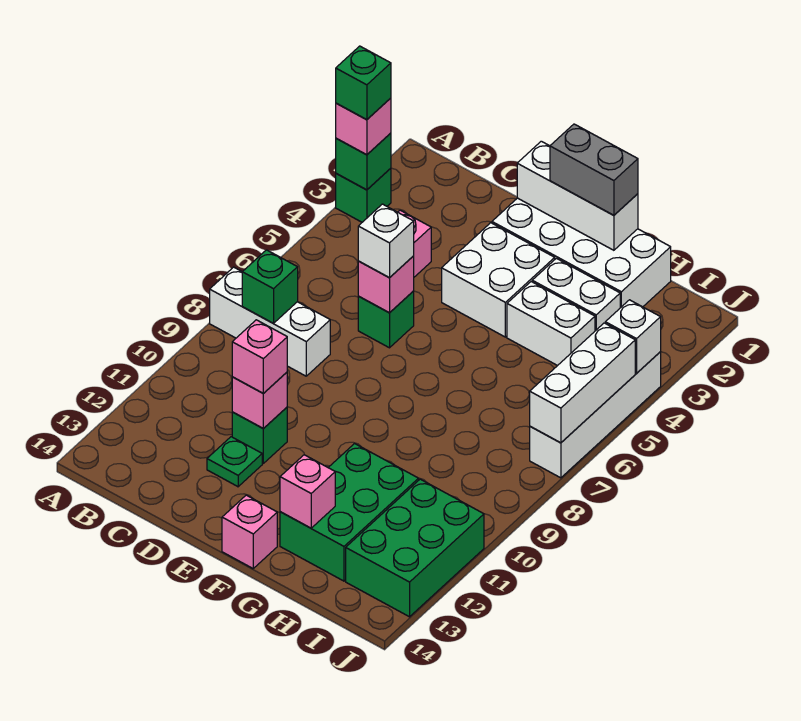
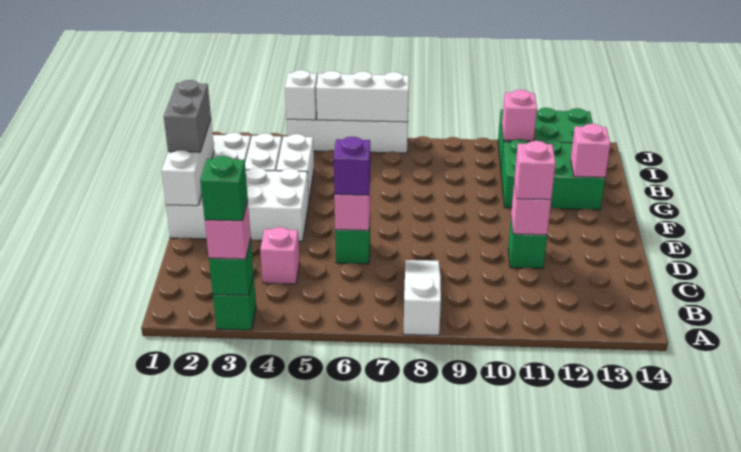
white brick A8:C8 level 1 -> white slope A8:C8 level 1 top A
green brick B8 level 2 -> none
white brick D6 level 3 -> purple brick D6 level 3
green plate D12 level 1 -> none
pink brick F14 level 1 -> pink brick I11 level 2

